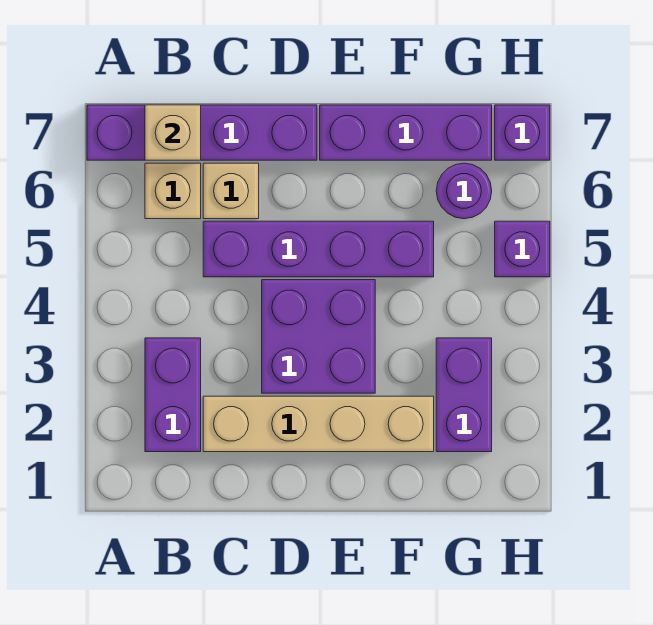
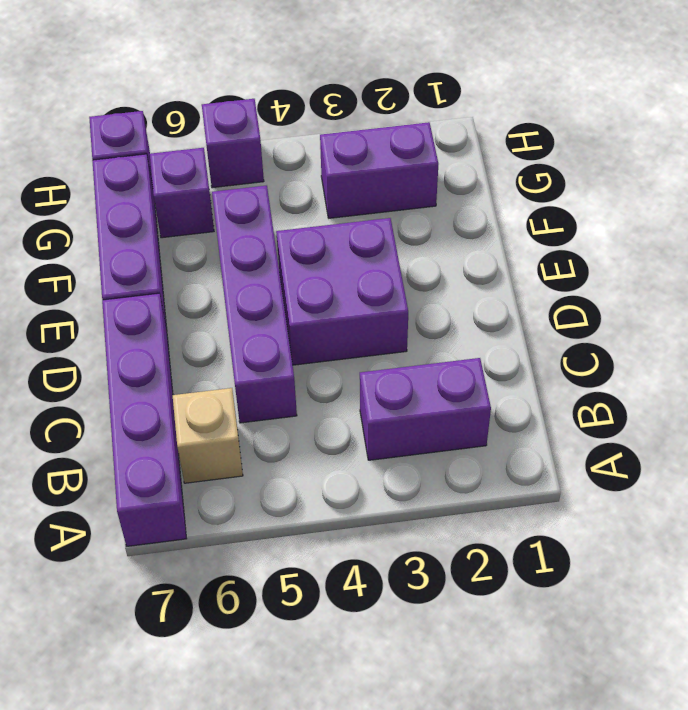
tan brick B7 level 2 -> none
tan brick C2:F2 level 1 -> none
tan brick C6 level 1 -> none
purple round brick G6 level 1 -> purple brick G6 level 1

